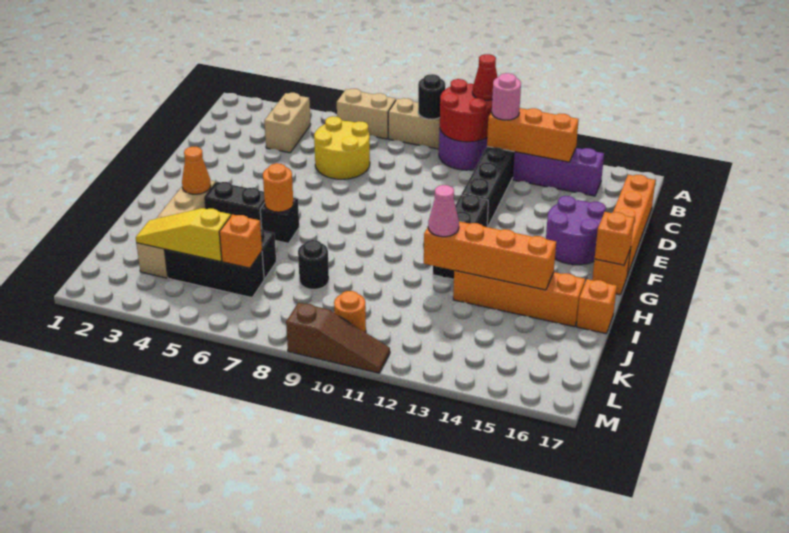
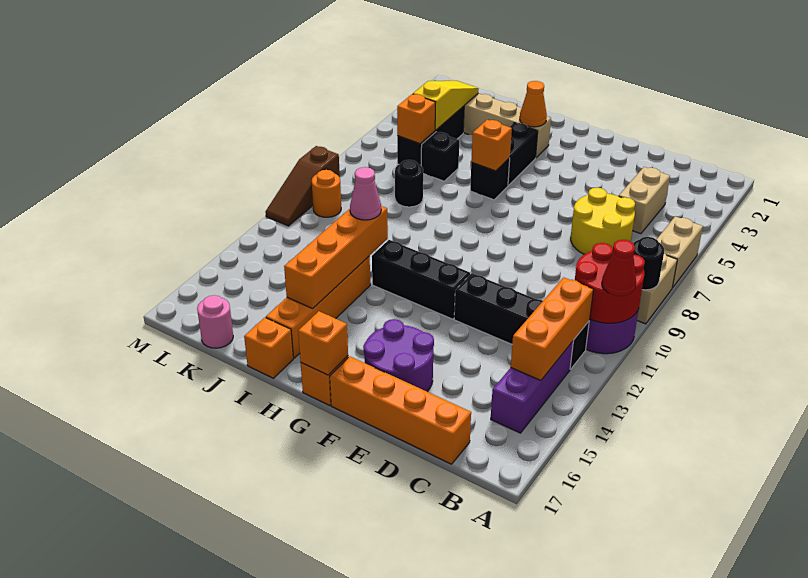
tan brick B4:C4 level 1 -> tan brick C4:C5 level 1
pink round brick B12 level 3 -> pink round brick K17 level 1
orange round brick H6 level 2 -> orange brick H6 level 2

